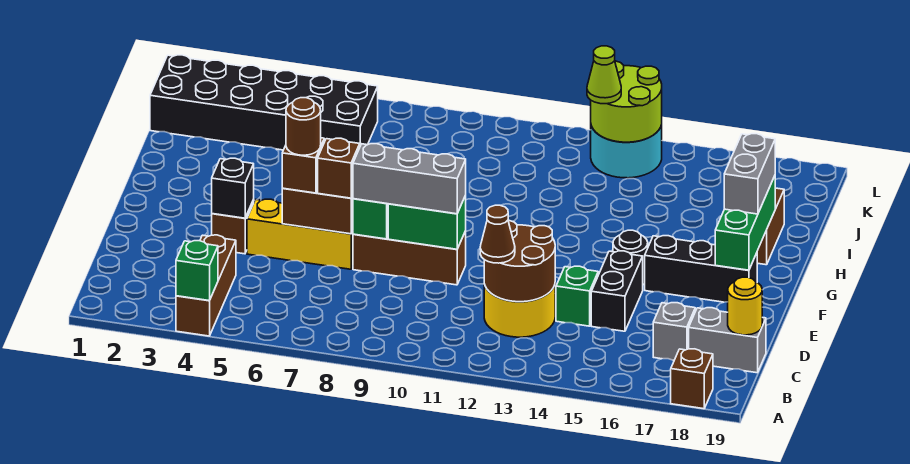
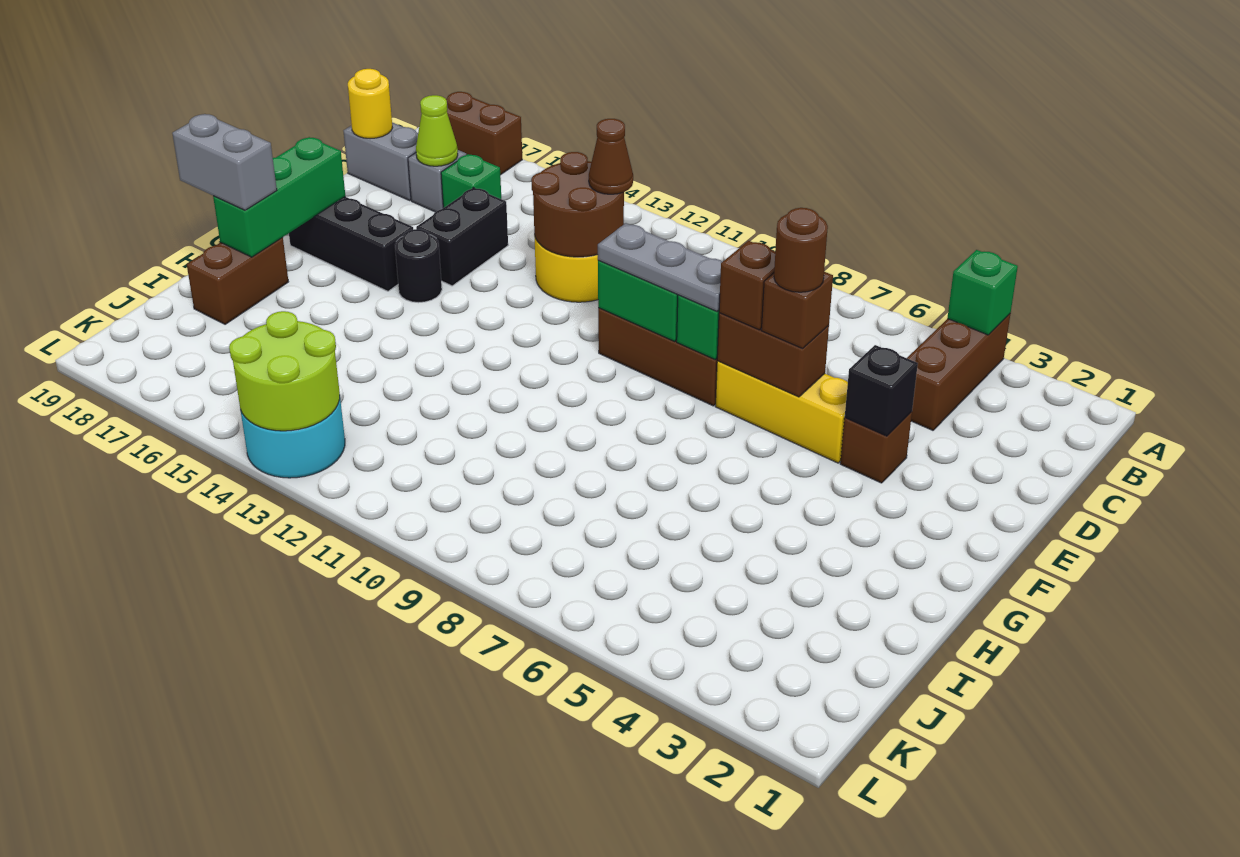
brown brick A18 level 1 -> brown brick A17:A18 level 1
green brick D14 level 1 -> green brick C16 level 1
grey brick E8:E10 level 3 -> grey plate E8:E10 level 3
grey brick G18:H18 level 3 -> grey brick H18:H19 level 3
black brick J1:K6 level 1 -> none
lime cone K13 level 3 -> lime cone C17 level 2

